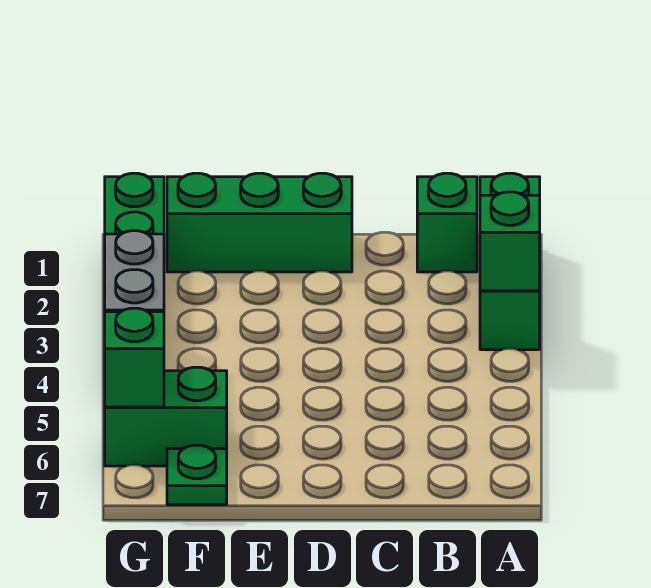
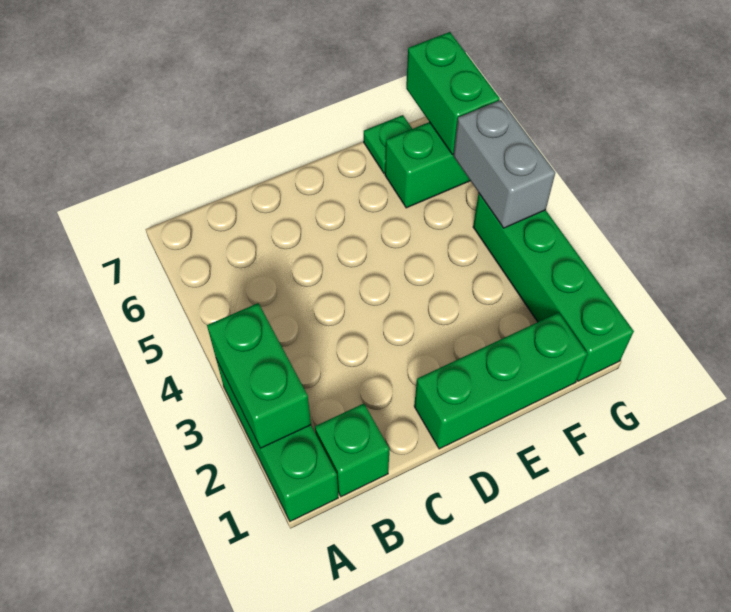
green brick A3 level 2 -> green brick A2:A3 level 2
green brick G6 level 2 -> green brick G6:G7 level 2

